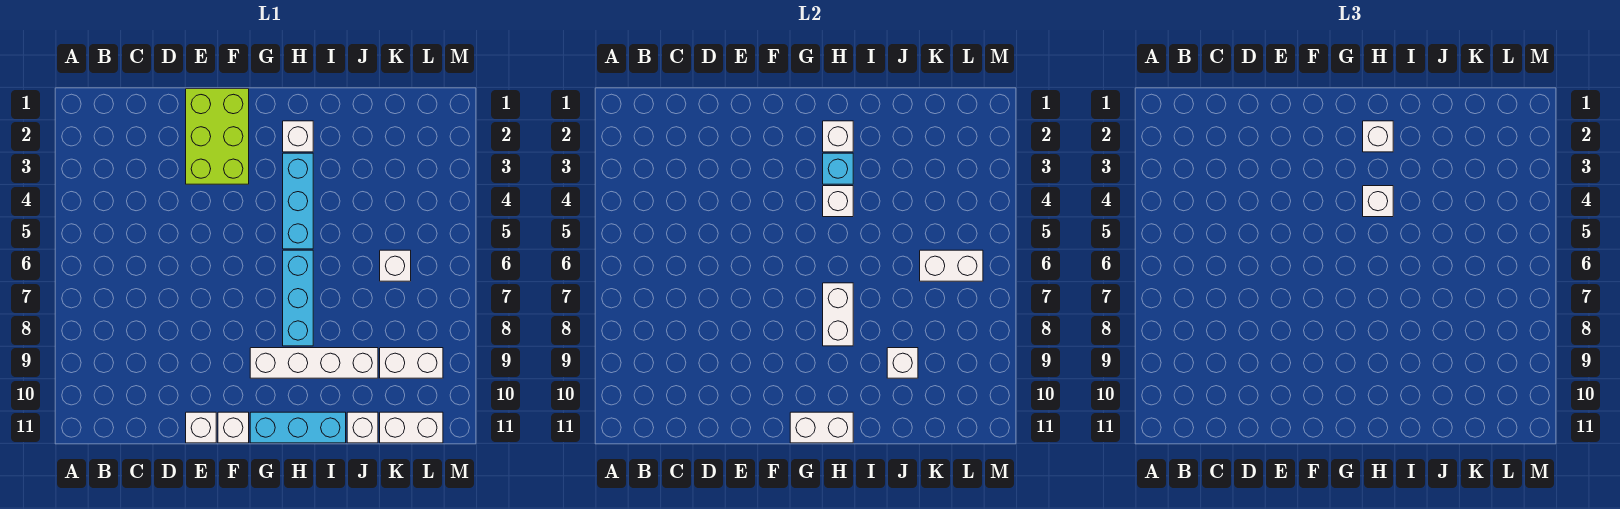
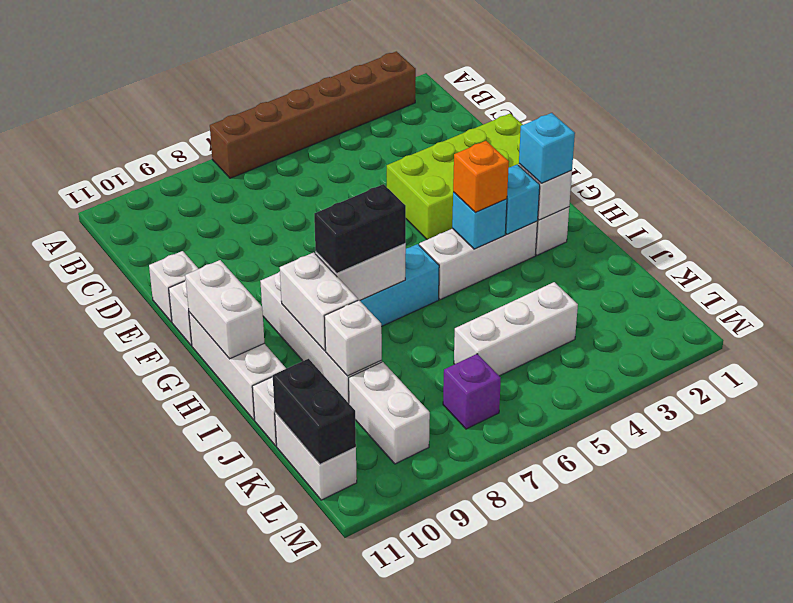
none -> brown brick A2:A7 level 1
lime brick E1:F3 level 1 -> lime brick E1:F4 level 1
cyan brick G11:I11 level 1 -> white brick G11:I11 level 1
white brick H2 level 3 -> cyan brick H2 level 3
cyan brick H3:H5 level 1 -> white brick H3:H5 level 1
white brick H4 level 2 -> cyan brick H4 level 2
white brick H4 level 3 -> orange brick H4 level 3
none -> black brick H7:H8 level 3
white brick K6 level 1 -> white brick K4:K6 level 1
white brick K6:L6 level 2 -> white brick H9:I9 level 2
none -> black brick K11:L11 level 2
none -> purple brick L7 level 1

